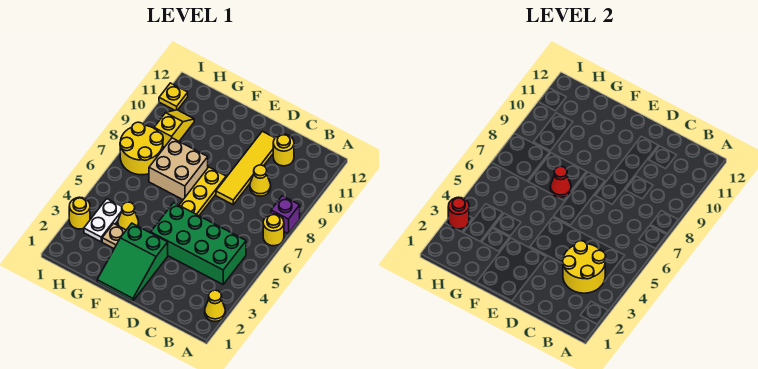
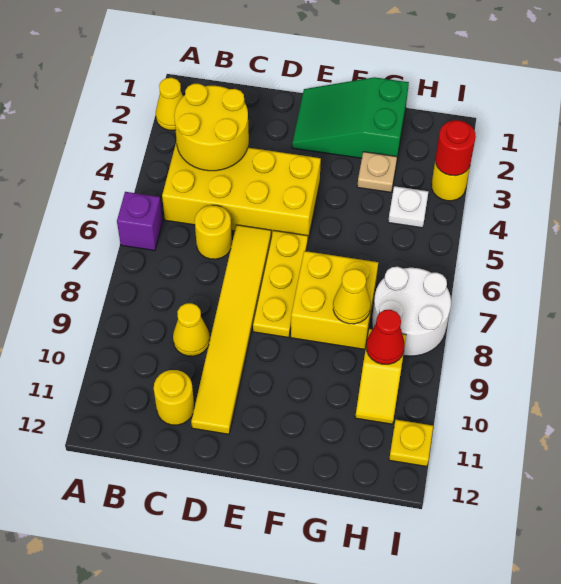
yellow round brick A7 level 1 -> yellow round brick C6 level 1
purple brick A8 level 1 -> purple brick A6 level 1
green brick B4:E5 level 1 -> yellow brick B4:E5 level 1
yellow tile D8:D11 level 1 -> yellow tile D6:D11 level 1
green slope E1:F3 level 1 top 3 -> green slope E1:G2 level 1 top G
tan brick F7:G8 level 1 -> yellow brick F7:G8 level 1
red cone F7 level 2 -> red cone H9 level 2
yellow cone G4 level 1 -> yellow cone G8 level 2
white plate H3:H4 level 1 -> white plate H4 level 1
yellow round brick H7:I8 level 1 -> white round brick H7:I8 level 1

